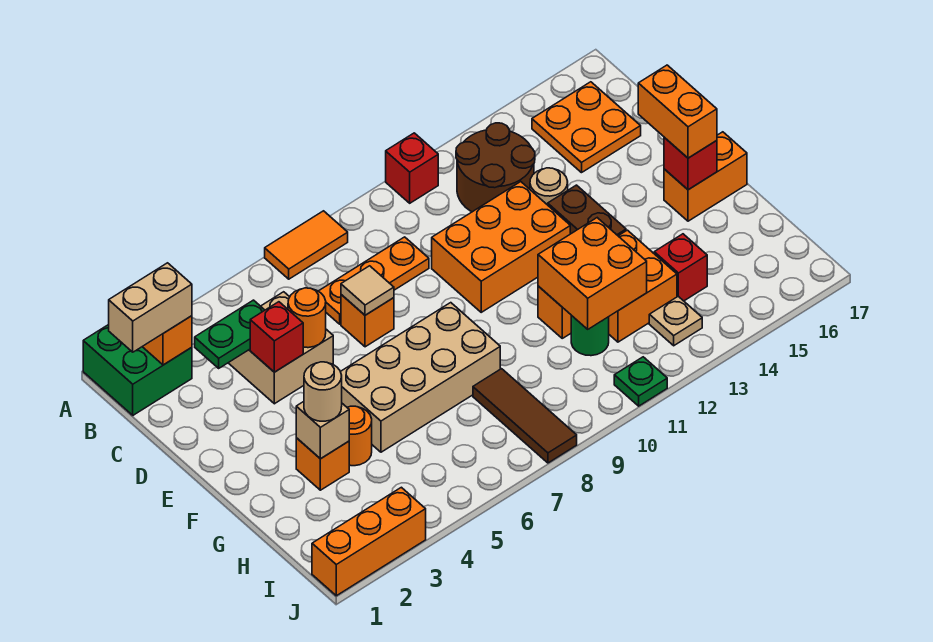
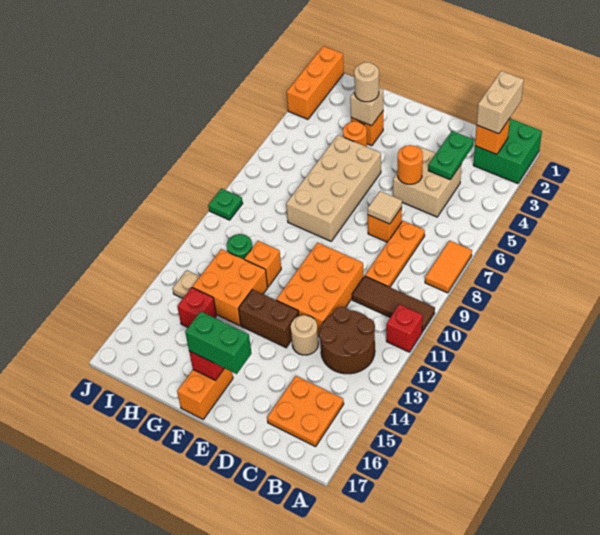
red brick D4 level 2 -> none
orange brick E16:F16 level 3 -> green brick E16:F16 level 3
orange brick G11:H12 level 2 -> none
brown tile H8:J8 level 1 -> brown tile A10:C10 level 1
green plate J11 level 1 -> green plate J9 level 1

